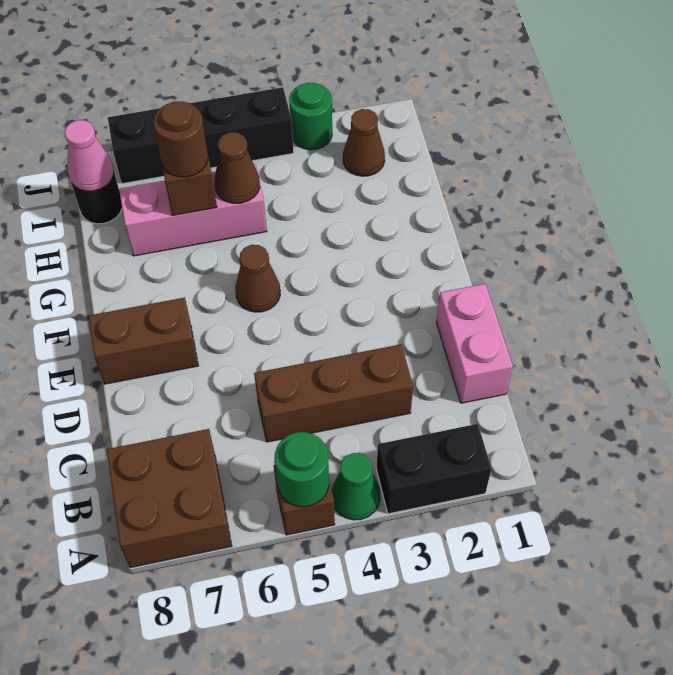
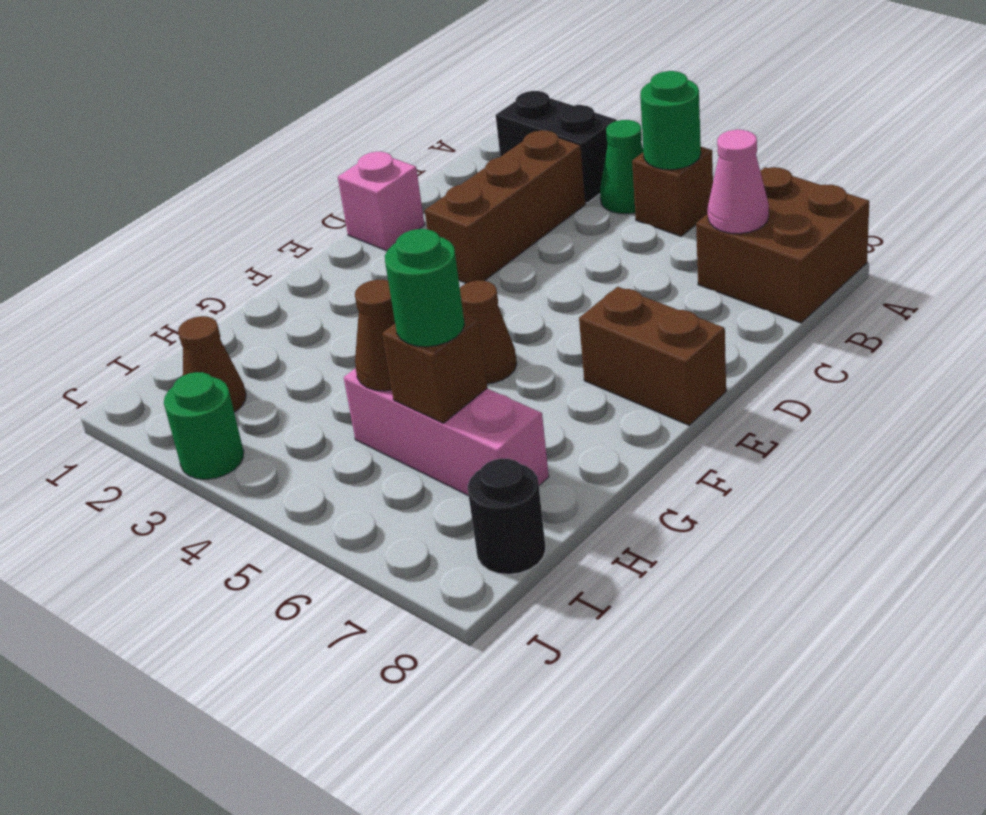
pink brick C1:D1 level 1 -> pink brick D1 level 1
brown brick C3:C5 level 1 -> brown brick B3:D3 level 1
brown round brick H6 level 3 -> green round brick H6 level 3
pink cone I8 level 2 -> pink cone B7 level 2
black brick J4:J7 level 1 -> none

